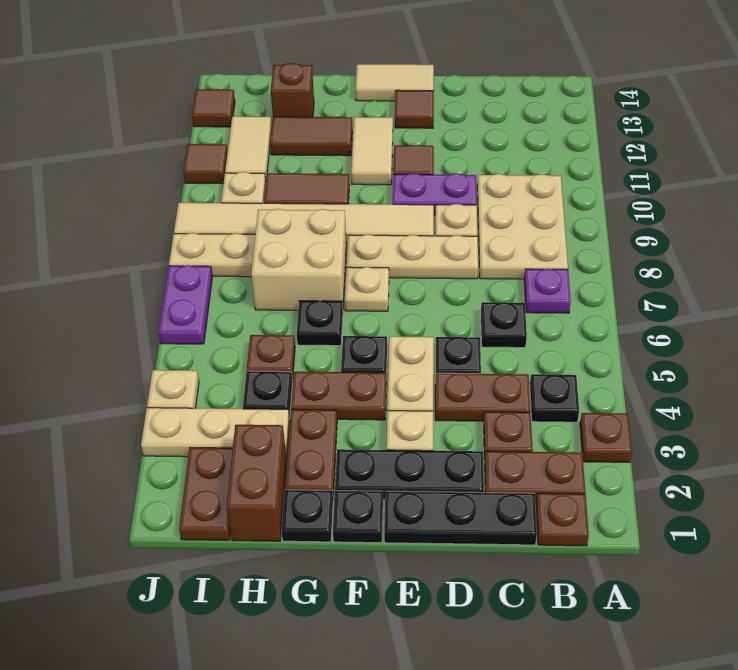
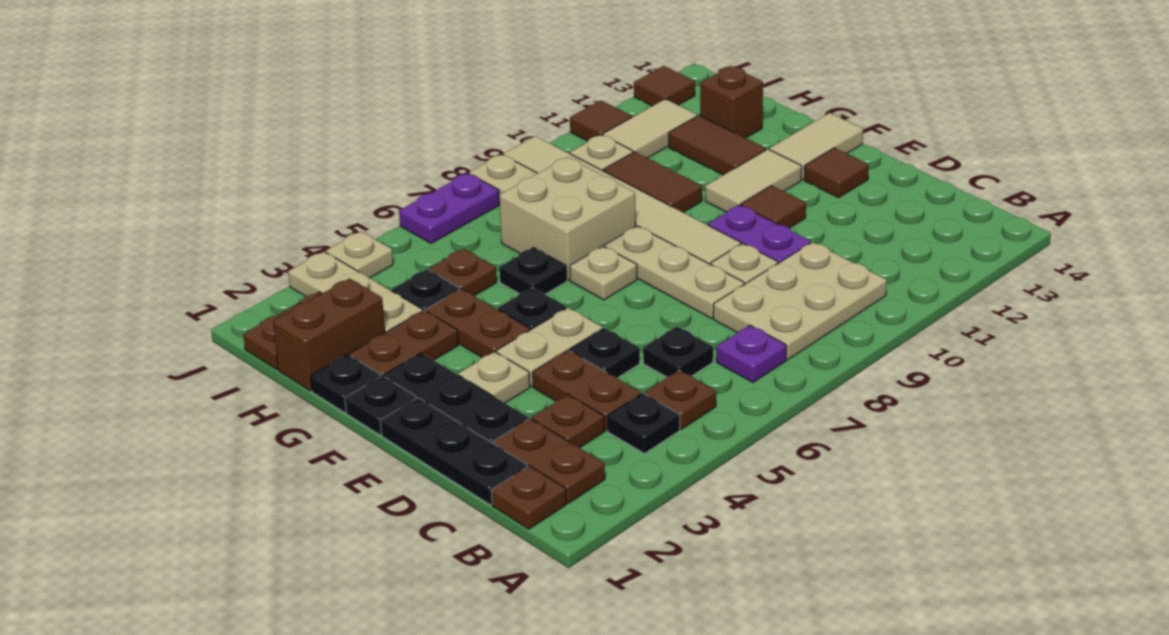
brown plate A3 level 1 -> brown plate B5 level 1
tan tile E14:F14 level 1 -> tan tile F13:F14 level 1

